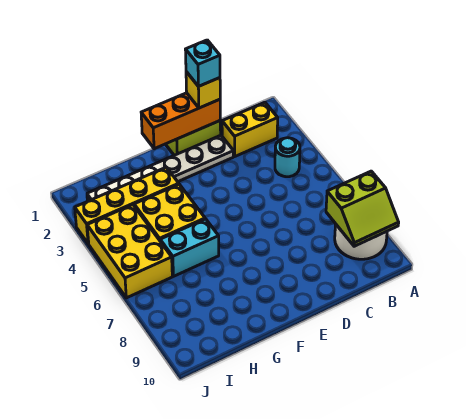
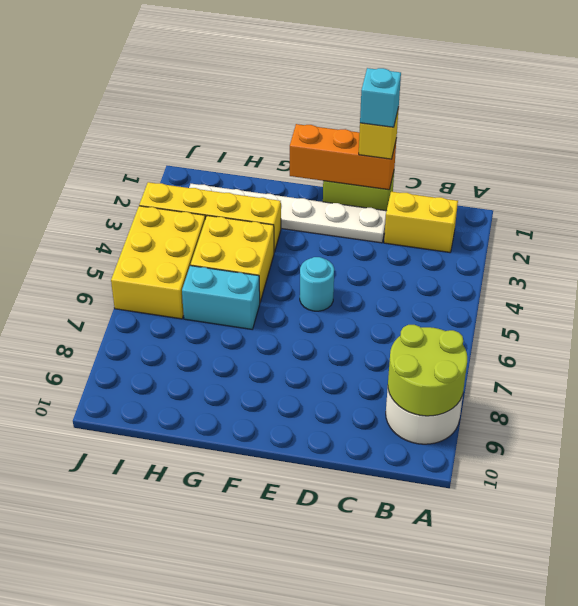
lime slope A8:B9 level 2 top 8 -> lime round brick A8:B9 level 2
cyan round brick B4 level 1 -> cyan round brick E5 level 1

